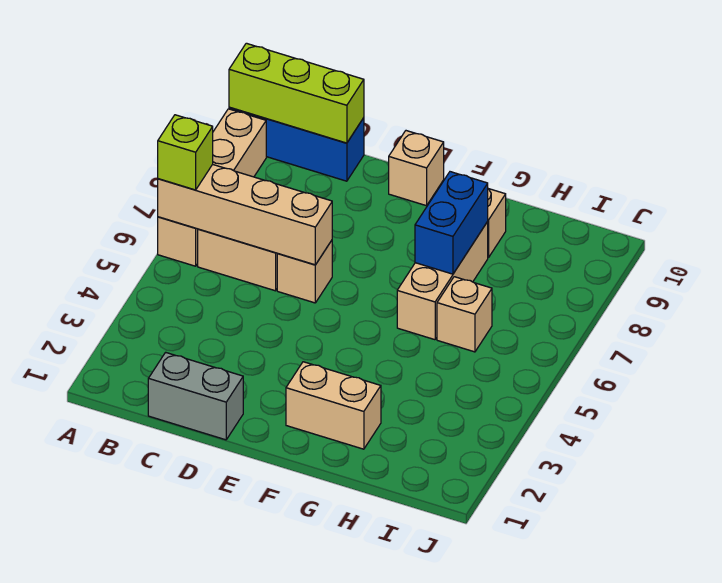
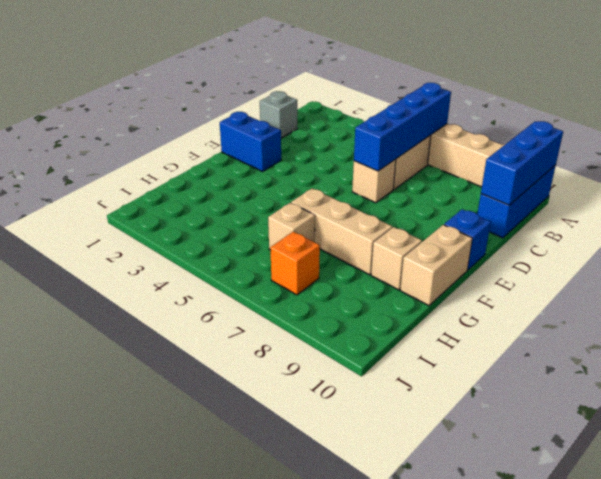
tan brick A6:D6 level 2 -> blue brick A6:D6 level 2
lime brick A6 level 3 -> none
lime brick A10:C10 level 2 -> blue brick A10:C10 level 2
grey brick C1:D1 level 1 -> grey brick C1 level 1
tan brick E10 level 1 -> blue brick E10 level 1
tan brick F2:G2 level 1 -> tan brick F10:G10 level 1
blue brick G7:G8 level 2 -> blue brick E1:E2 level 1
none -> orange brick I7 level 1

